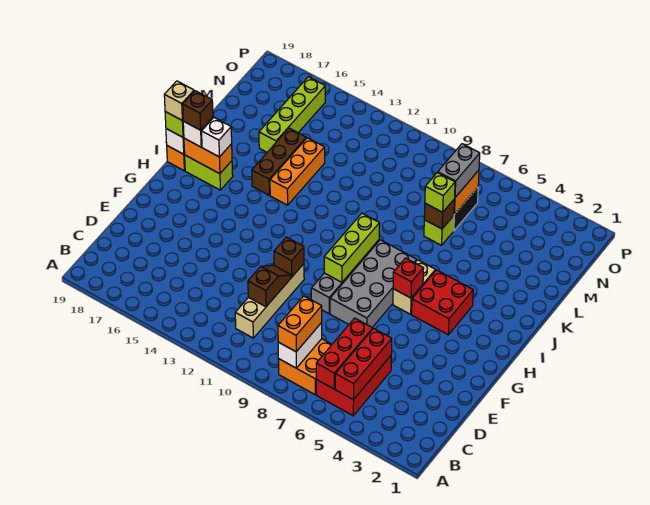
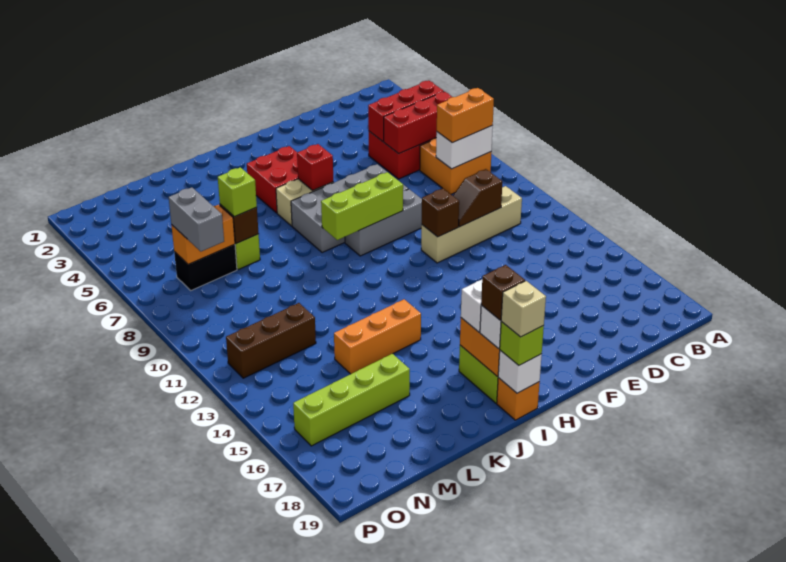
brown brick J15:L15 level 1 -> brown brick M12:O12 level 1
grey brick M7:N7 level 3 -> grey brick N7:N8 level 3

